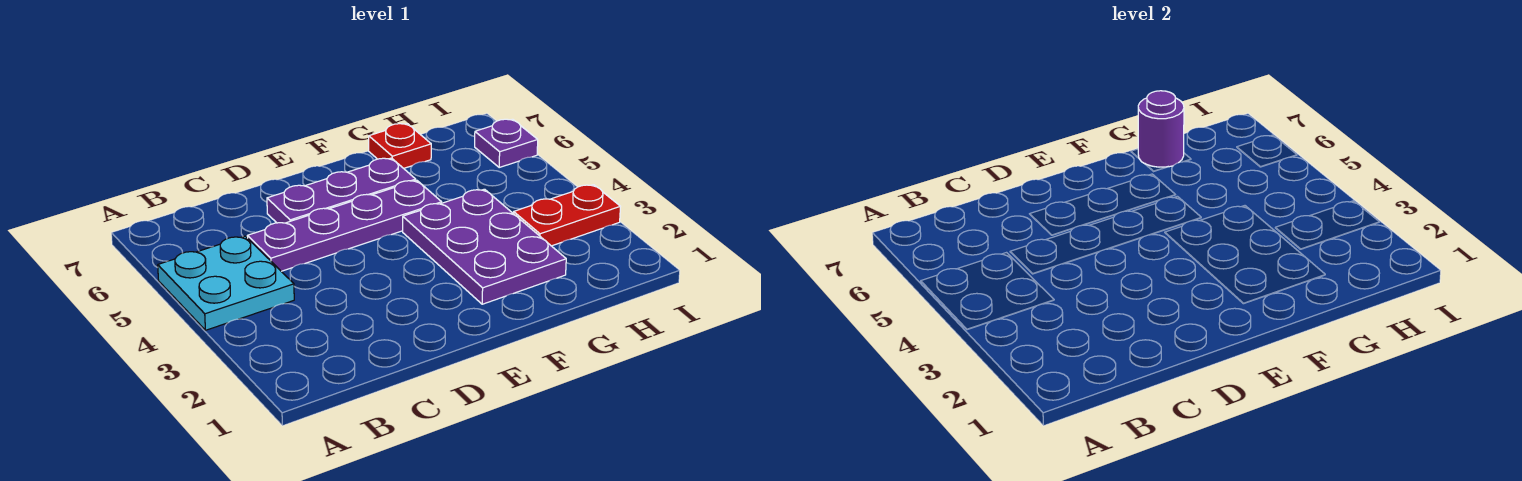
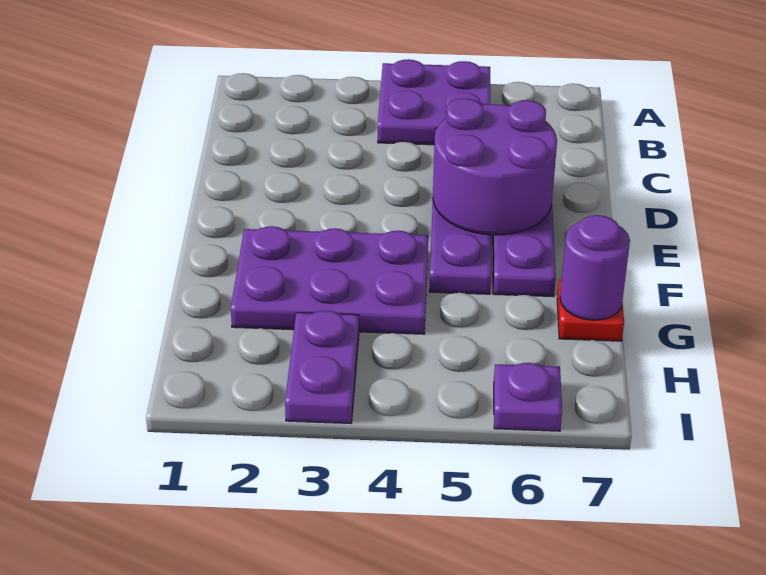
cyan plate A4:B5 level 1 -> purple plate A4:B5 level 1
none -> purple round brick D5:E6 level 2
red plate H3:I3 level 1 -> purple plate H3:I3 level 1

